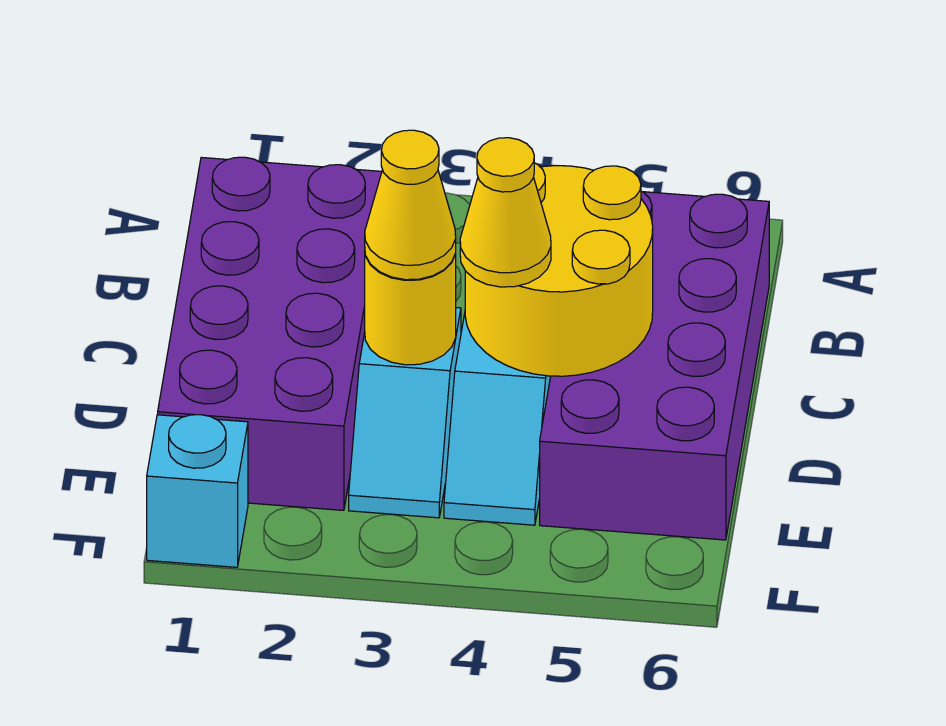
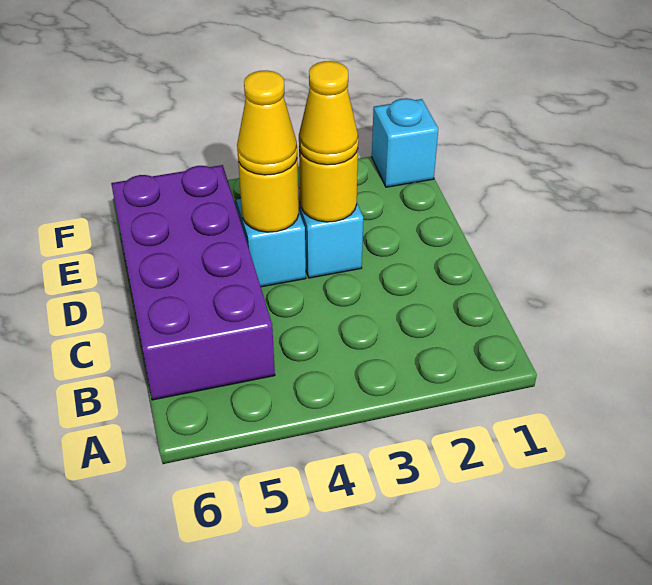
purple brick B1:E2 level 1 -> none
yellow round brick C4:D5 level 2 -> yellow round brick D4 level 2

